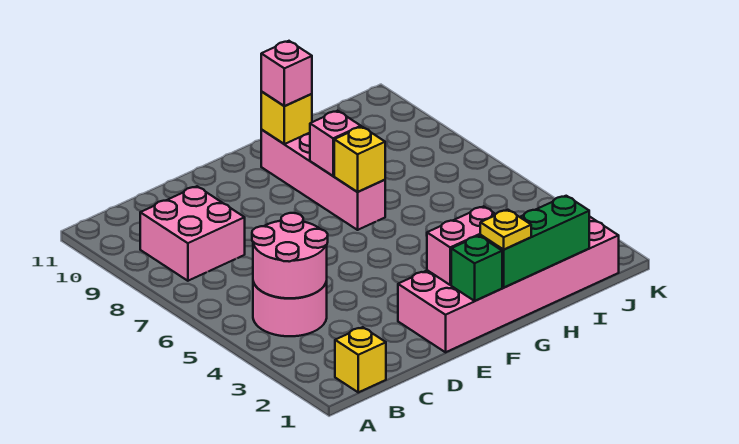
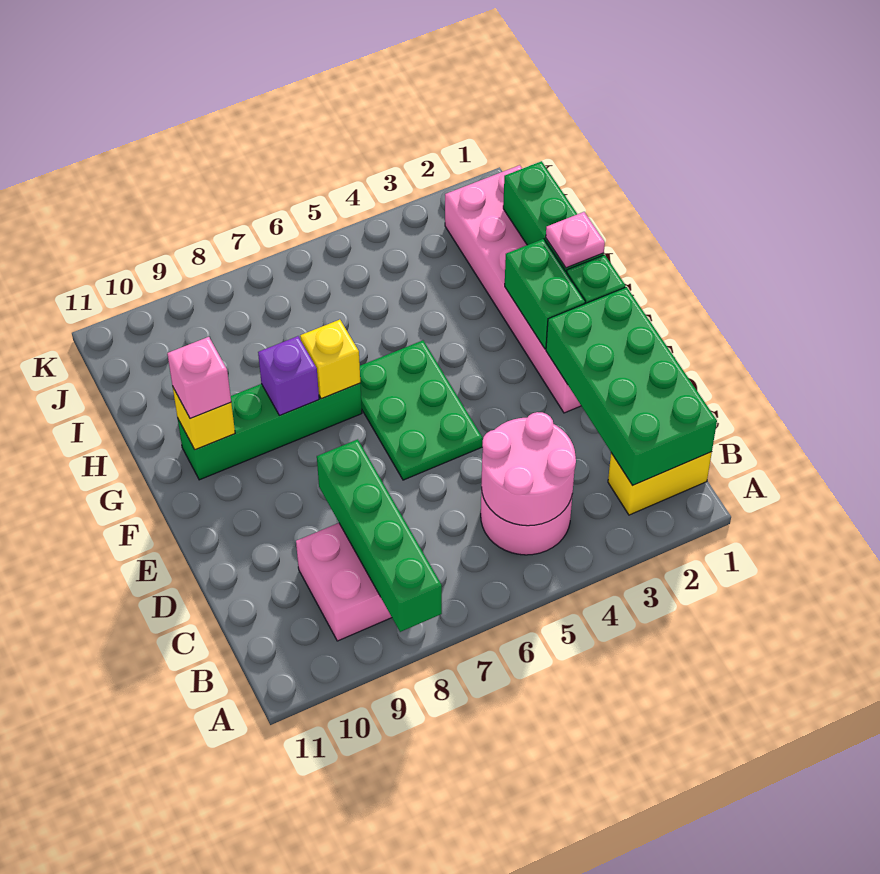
none -> green brick A8:D8 level 2
yellow brick B1 level 1 -> yellow brick B1:B2 level 1
none -> green brick B1:E2 level 2
none -> green plate E5:G6 level 1
pink brick F2:G2 level 2 -> green brick F2:G2 level 2
yellow plate G1 level 3 -> pink plate G1 level 3
pink brick G7:G10 level 1 -> green brick G7:G10 level 1
pink brick G8 level 2 -> purple brick G8 level 2

